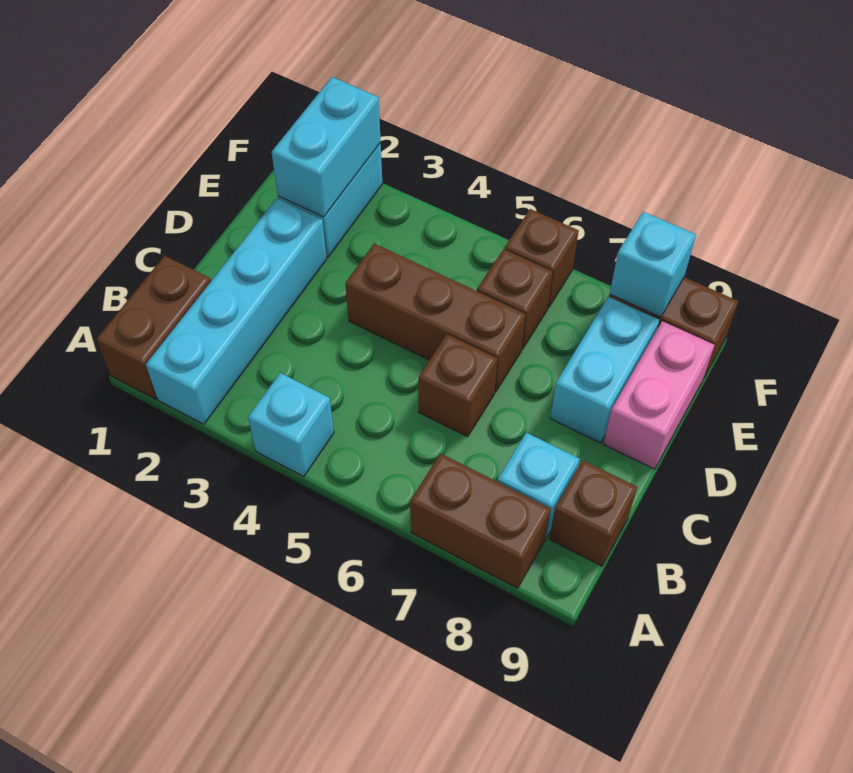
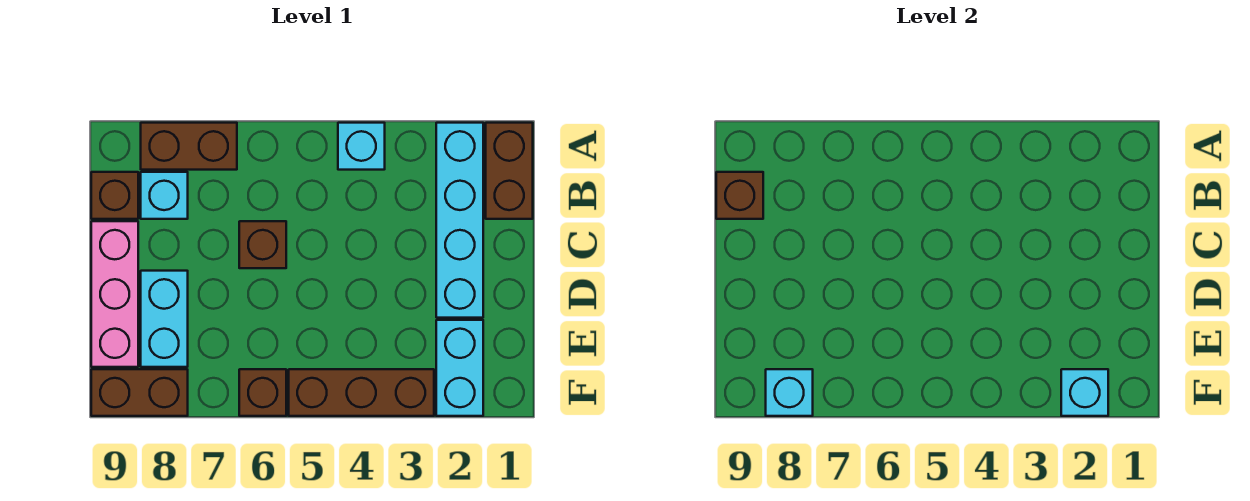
brown brick D4:D6 level 1 -> brown brick F3:F5 level 1
pink brick D9:E9 level 1 -> pink brick C9:E9 level 1
cyan brick E2:F2 level 2 -> cyan brick F2 level 2
brown brick E6 level 1 -> brown brick B9 level 2

